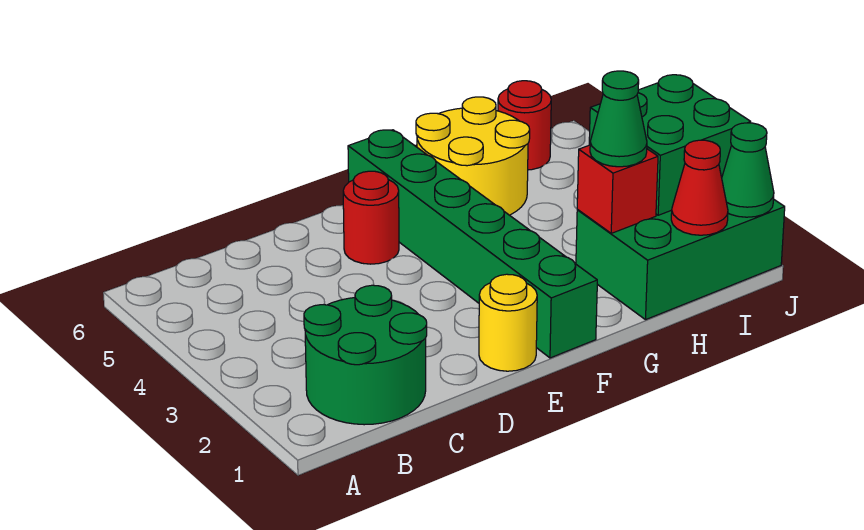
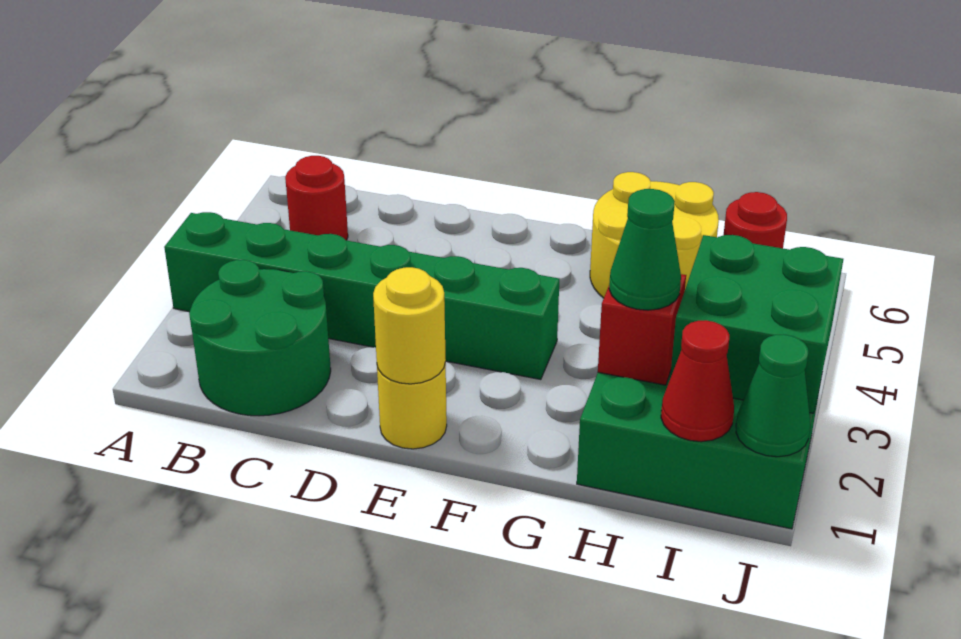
none -> yellow round brick E1 level 2
red round brick E5 level 1 -> red round brick B5 level 1
green brick F1:F6 level 1 -> green brick A3:F3 level 1

